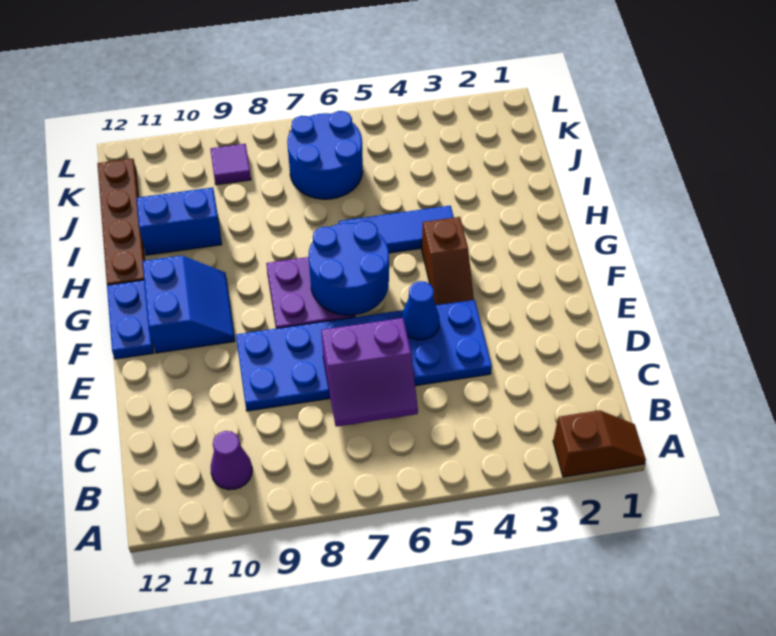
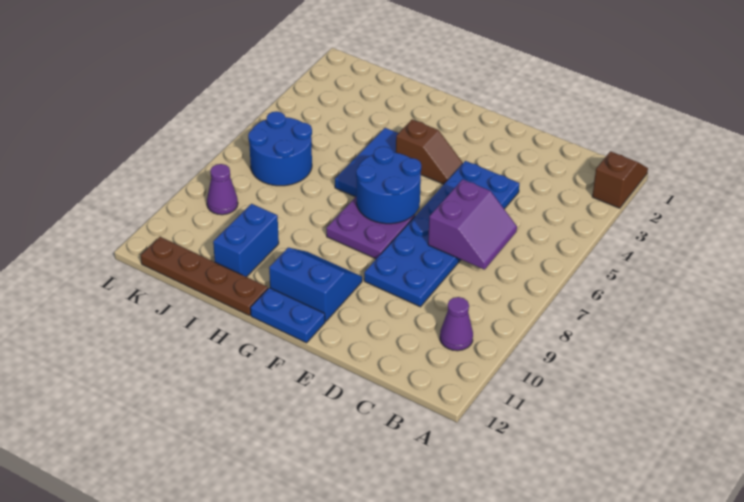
blue cone E5 level 2 -> none
purple tile K9 level 1 -> purple cone K9 level 1

